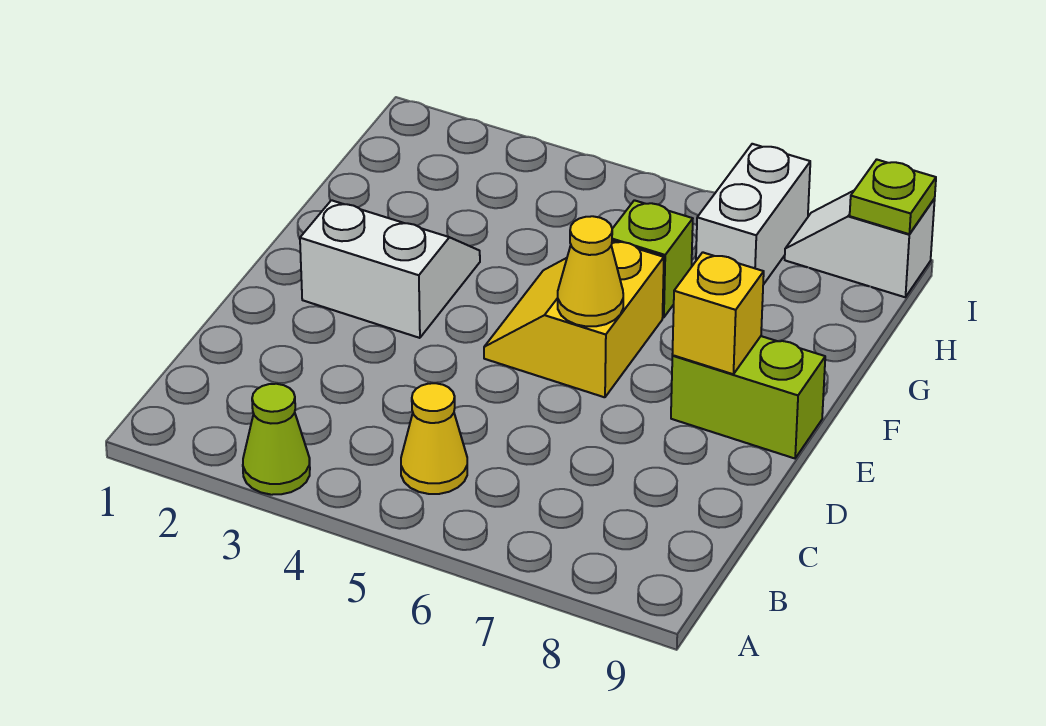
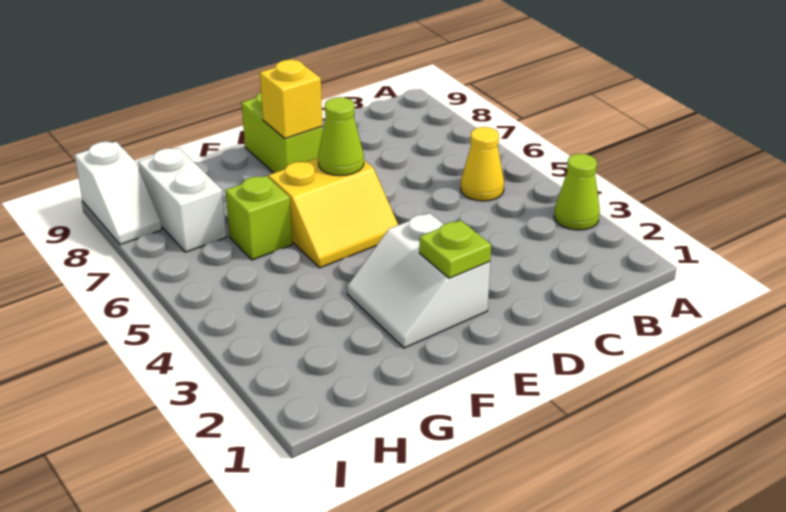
yellow cone E6 level 2 -> lime cone E6 level 2
white brick H7:I7 level 1 -> white brick H7:H8 level 1
lime plate I9 level 2 -> lime plate E2 level 2

